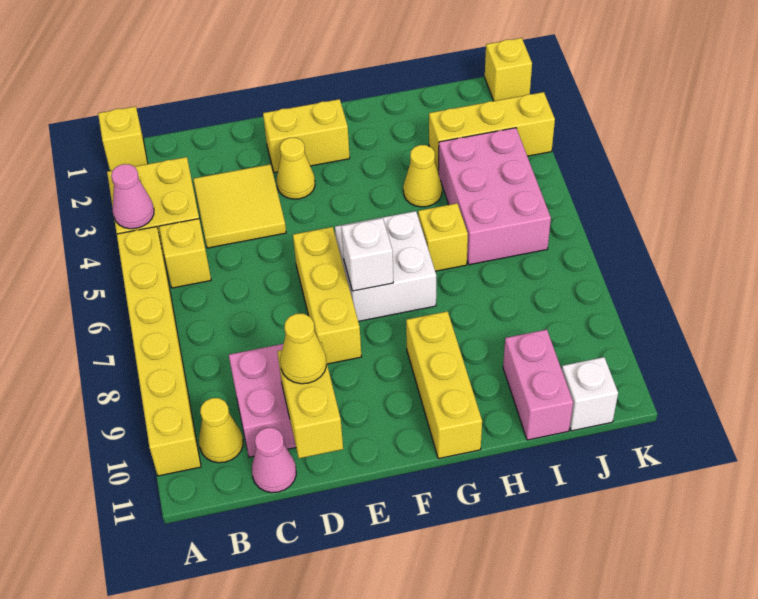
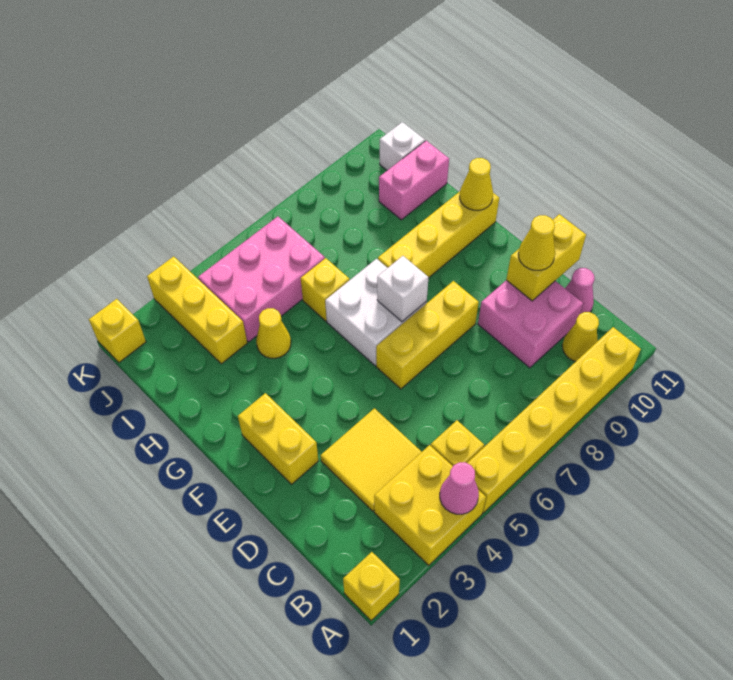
yellow cone E3 level 1 -> yellow cone G11 level 2
yellow brick G9:G11 level 1 -> yellow brick G8:G11 level 1

